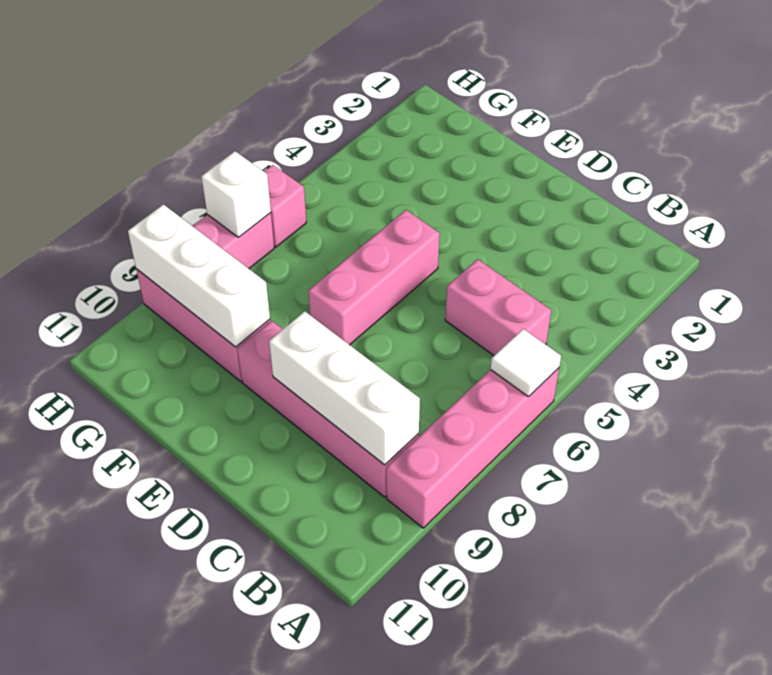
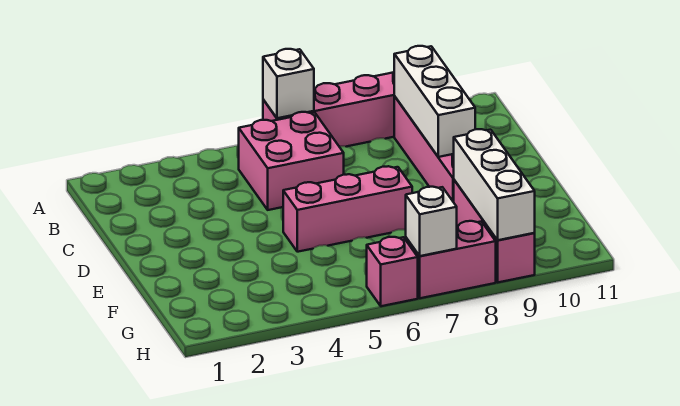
white tile A6 level 2 -> white brick A6 level 2
pink brick B5:C5 level 1 -> pink brick B5:C6 level 1

